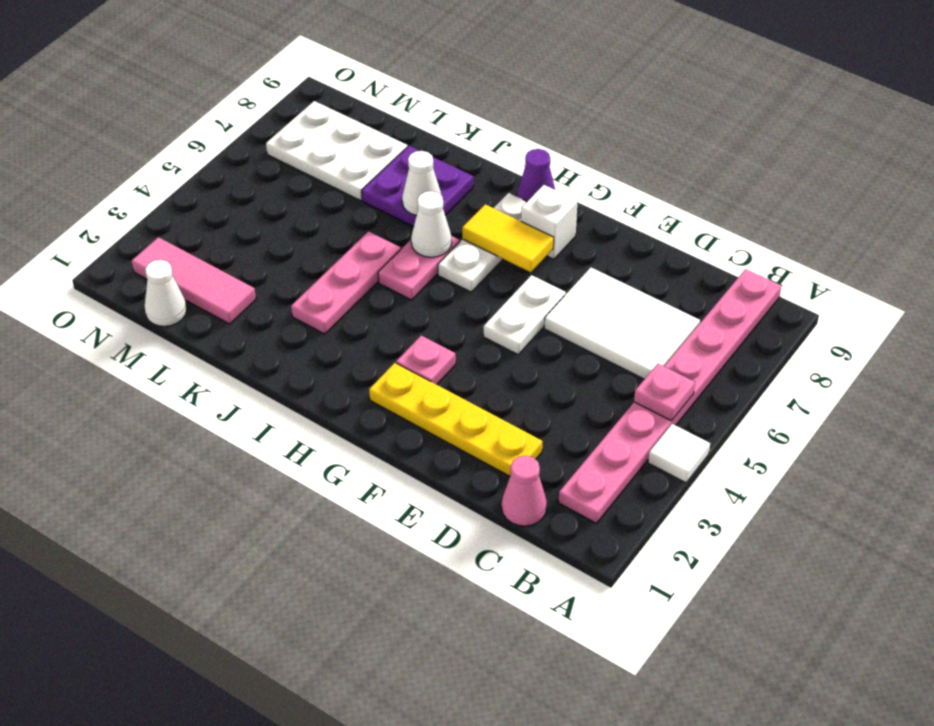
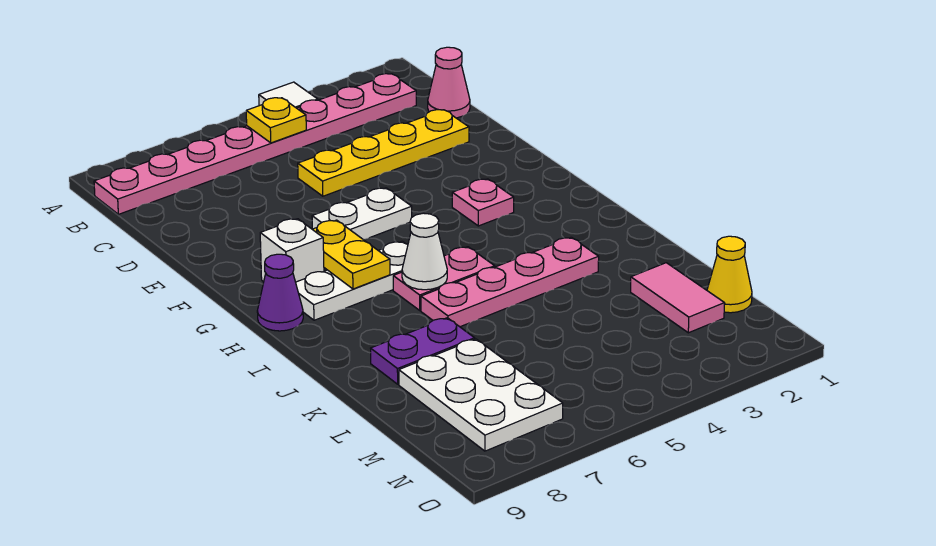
pink plate B5 level 2 -> yellow plate B5 level 2
white tile C6:E7 level 1 -> none
yellow plate D2:G2 level 1 -> yellow plate D2:D5 level 1
yellow tile G7:H7 level 2 -> yellow plate G7:H7 level 2
pink plate J3:J5 level 1 -> pink plate J3:J6 level 1
purple plate J7:K8 level 1 -> purple plate K7:K8 level 1
white cone J7 level 2 -> none
pink tile L2:N2 level 1 -> pink tile L2:M2 level 1
white cone M1 level 1 -> yellow cone M1 level 1

